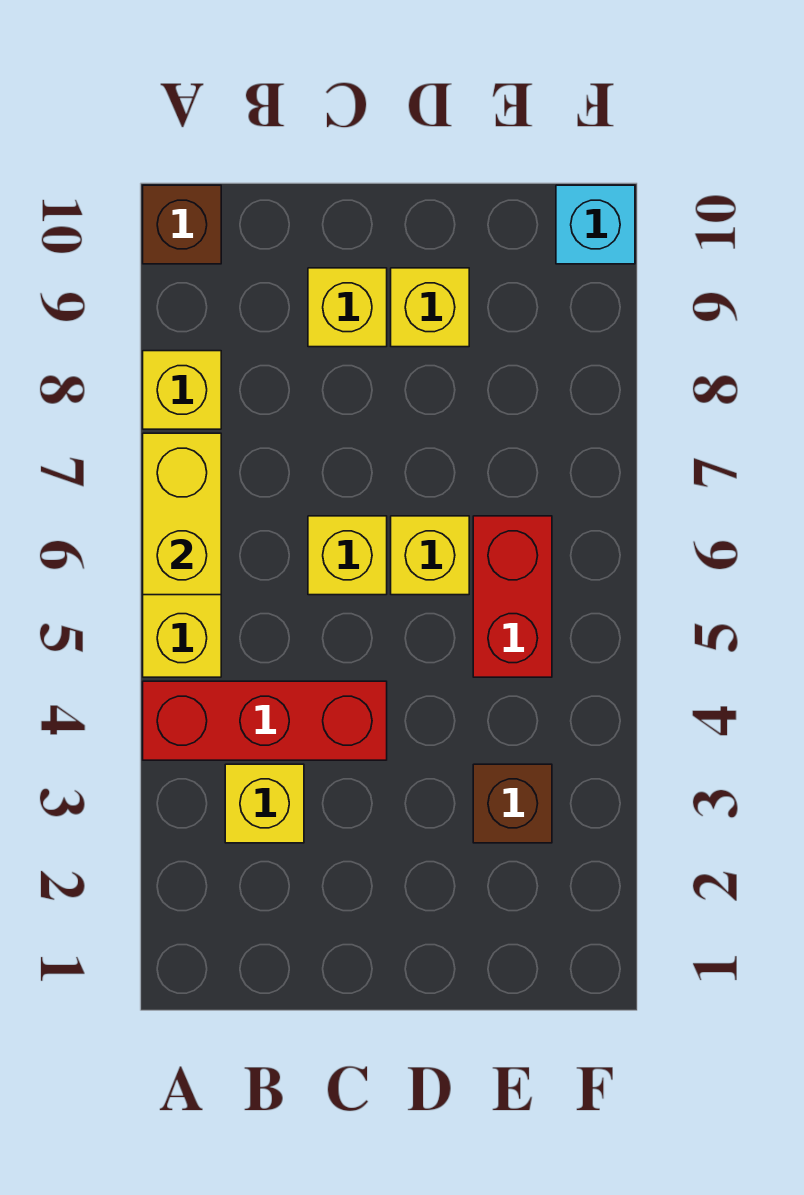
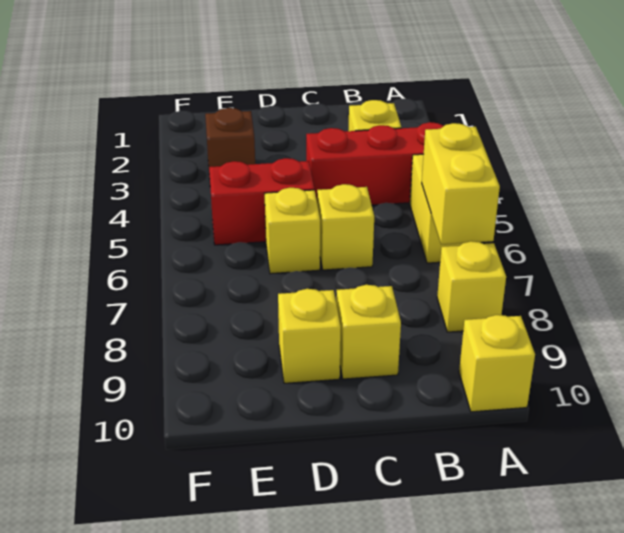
brown brick A10 level 1 -> yellow brick A10 level 1
red brick E5:E6 level 1 -> red brick D5:E5 level 1
cyan brick F10 level 1 -> none

